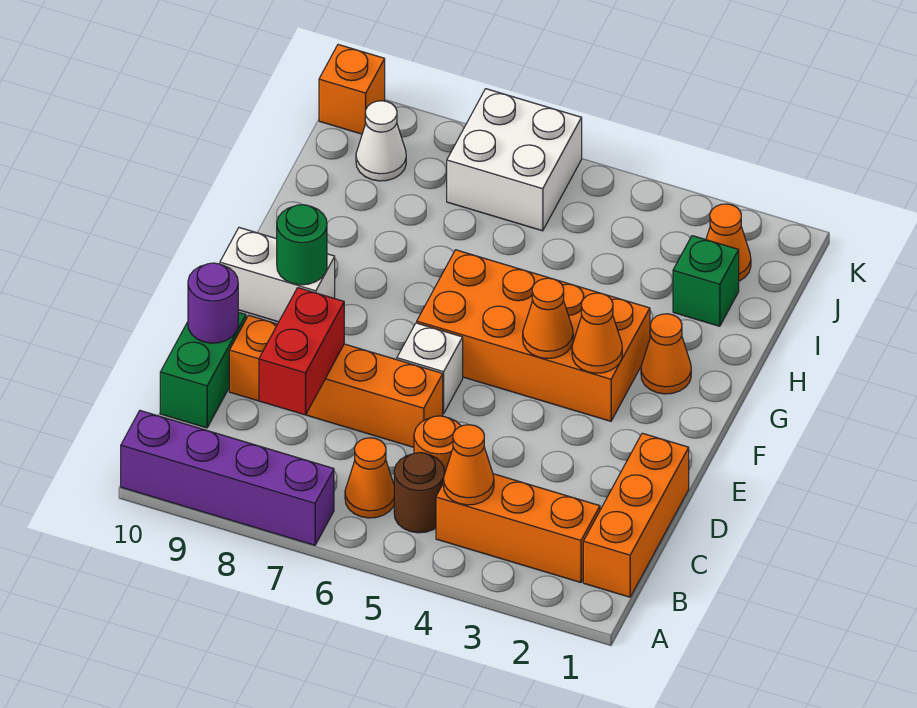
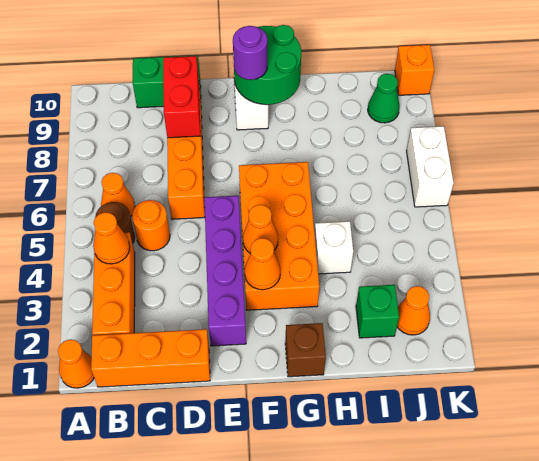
purple brick A7:A10 level 1 -> purple brick E2:E5 level 1
red brick C8:D8 level 2 -> red brick D8:D9 level 2
purple round brick D10 level 2 -> purple round brick F9 level 3
white brick E6 level 1 -> white brick H4 level 1
green round brick F9 level 2 -> green round brick F9:G10 level 2
none -> brown brick G1 level 1
orange cone G2 level 1 -> orange cone A1 level 1
white brick J6:K7 level 1 -> white brick K6:K7 level 1
white cone J9 level 1 -> green cone J9 level 1

